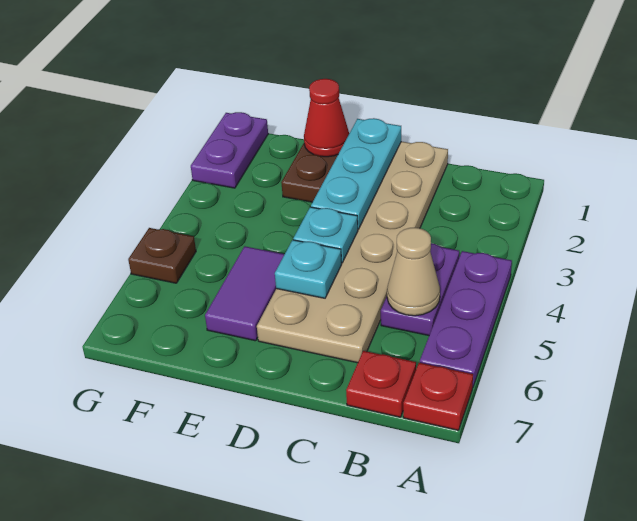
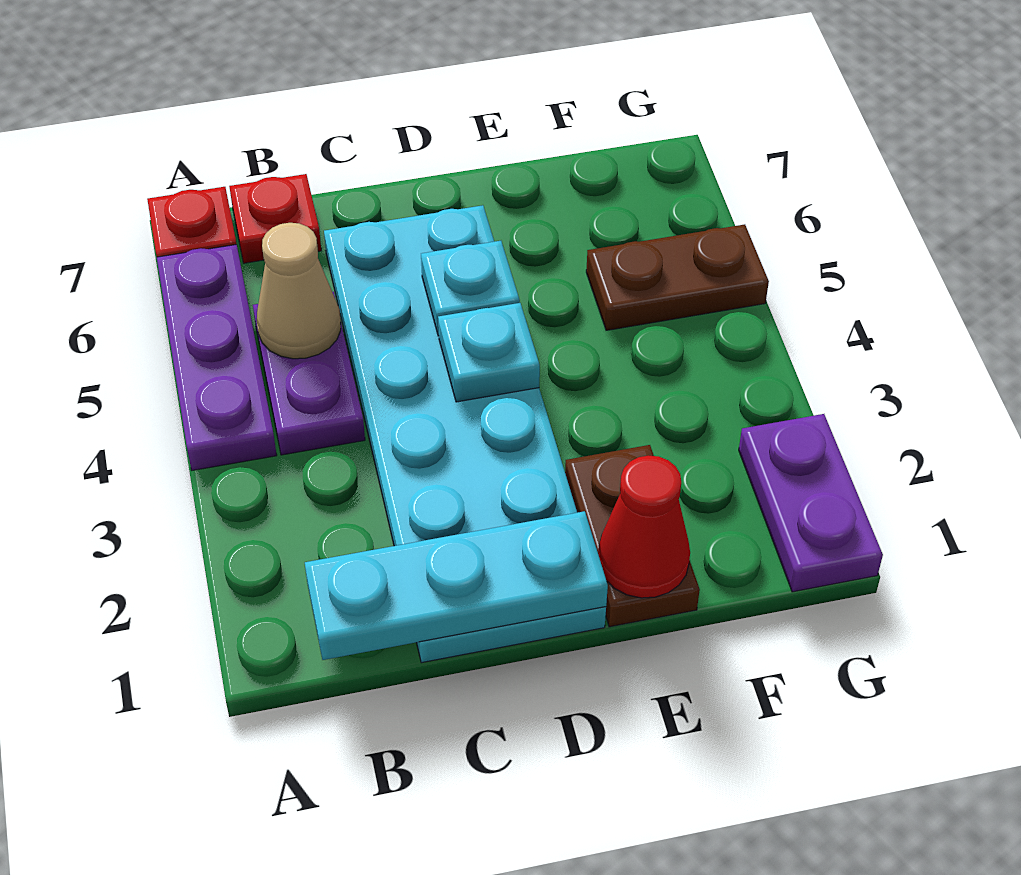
tan plate C1:D6 level 1 -> cyan plate C1:D6 level 1
cyan plate D1:D3 level 2 -> cyan plate B1:D1 level 2
purple tile E5:E6 level 1 -> none
brown plate G5 level 1 -> brown plate F5:G5 level 1

